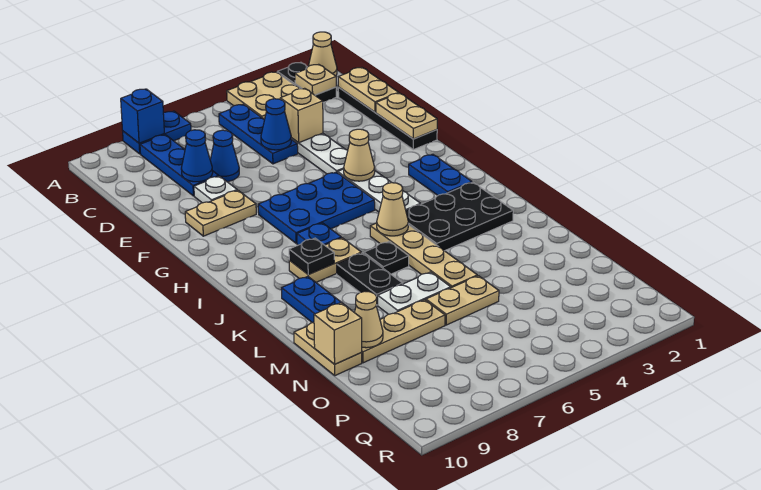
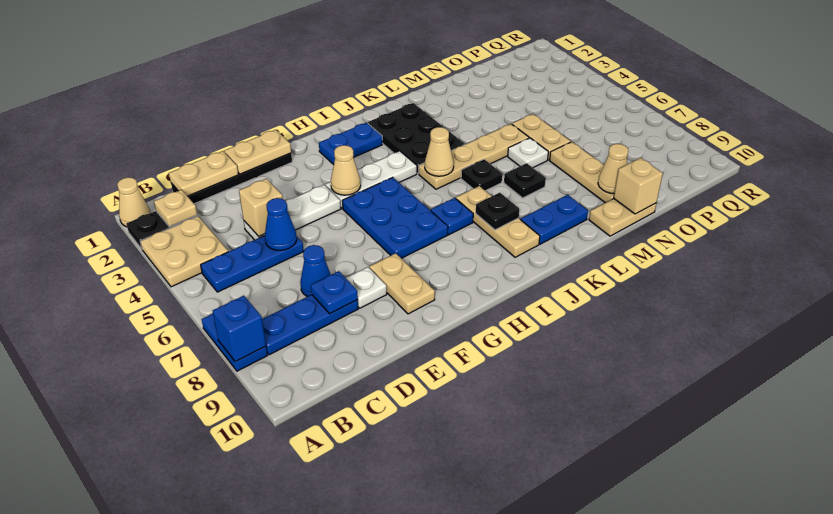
blue cone D8 level 2 -> blue plate D8 level 2
tan plate J7:J8 level 1 -> tan plate J7:J9 level 1
black plate K7:L7 level 1 -> black plate L7 level 1
white plate M6:M7 level 1 -> white plate M6 level 1

